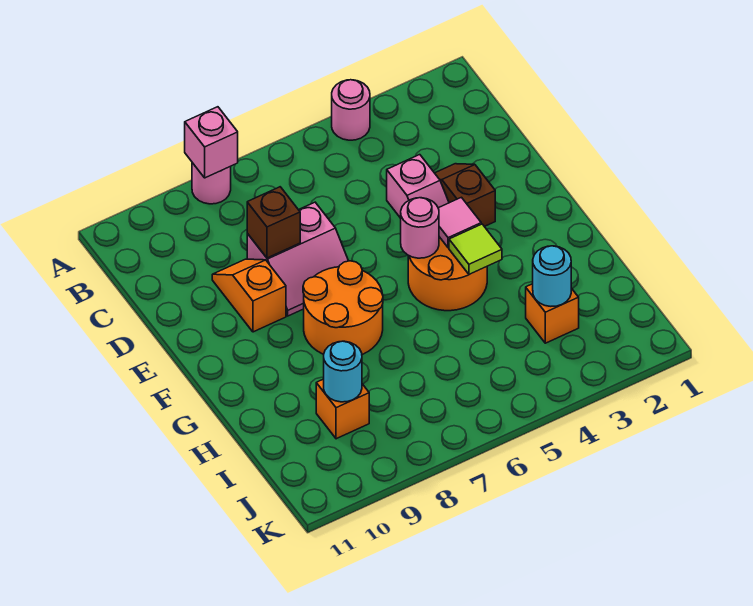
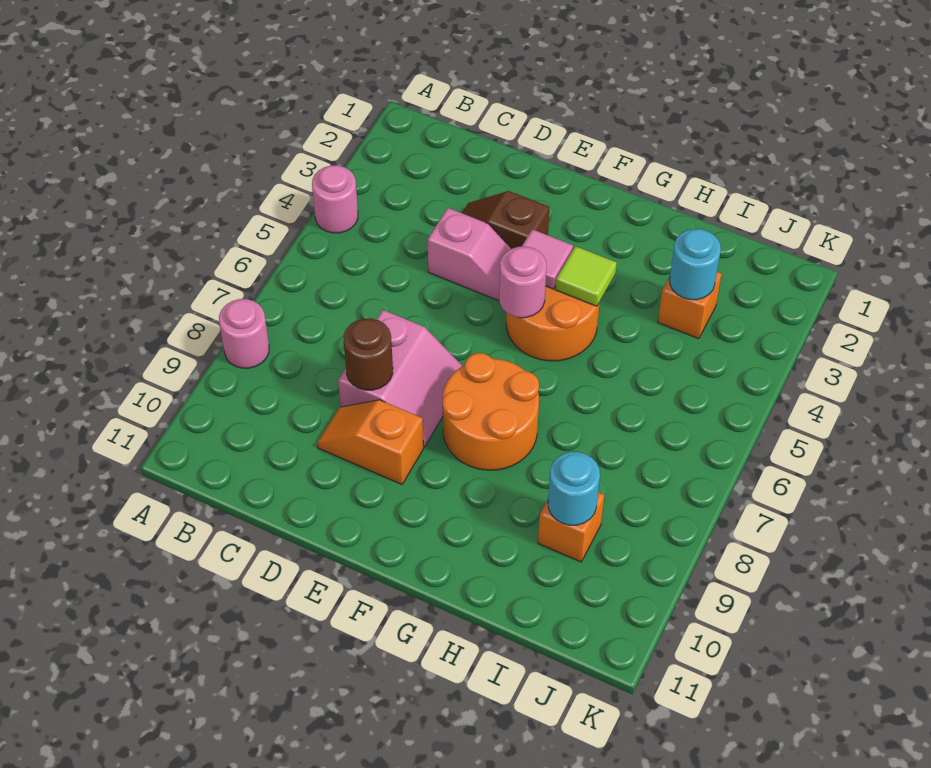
pink brick A8 level 2 -> none
brown brick D8 level 2 -> brown round brick D8 level 2

